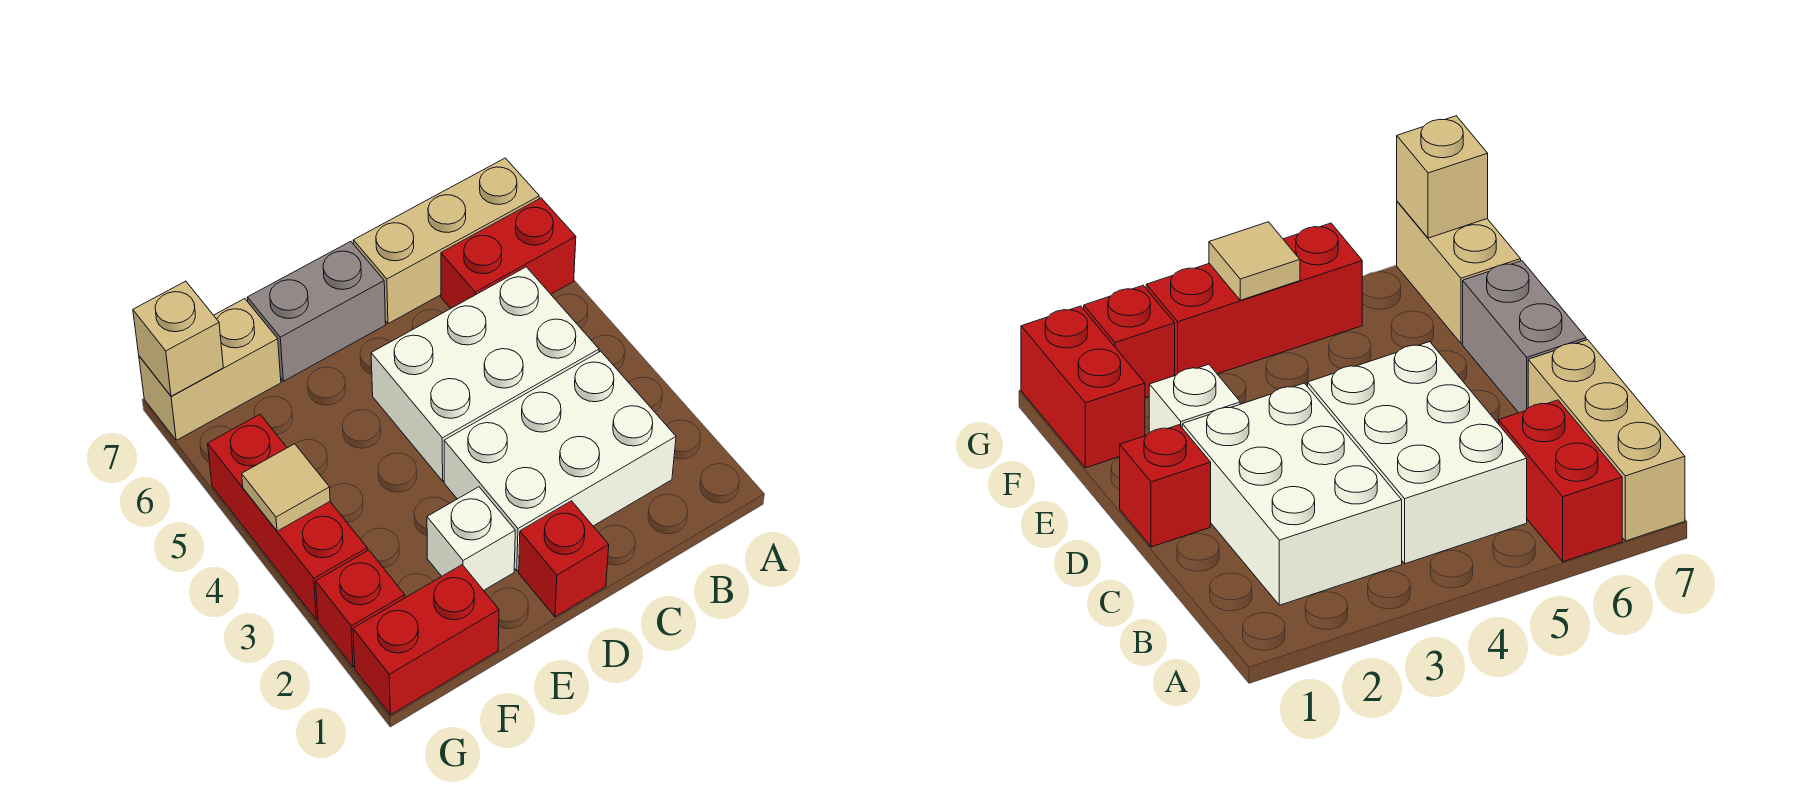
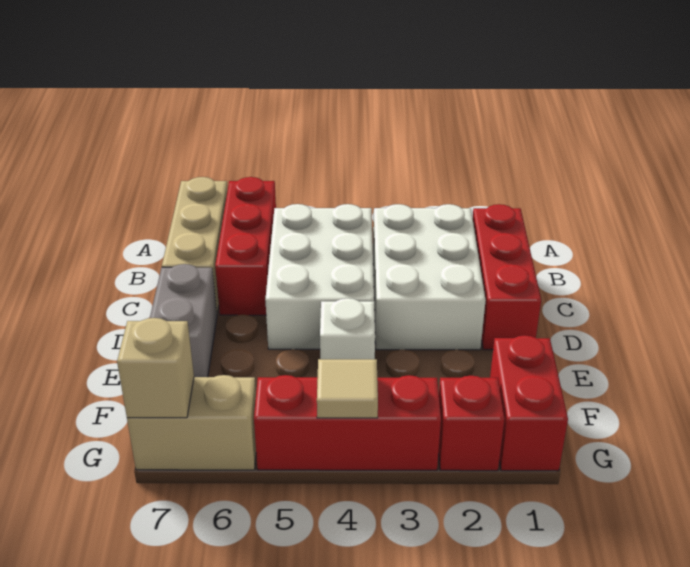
red brick A6:B6 level 1 -> red brick A6:C6 level 1
red brick D1 level 1 -> red brick B1:D1 level 1
white brick E2 level 1 -> white brick E4 level 1
tan brick F7:G7 level 1 -> tan brick G6:G7 level 1

